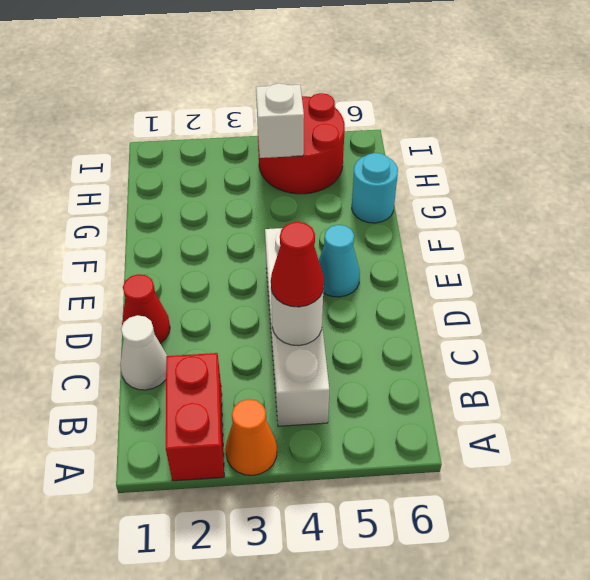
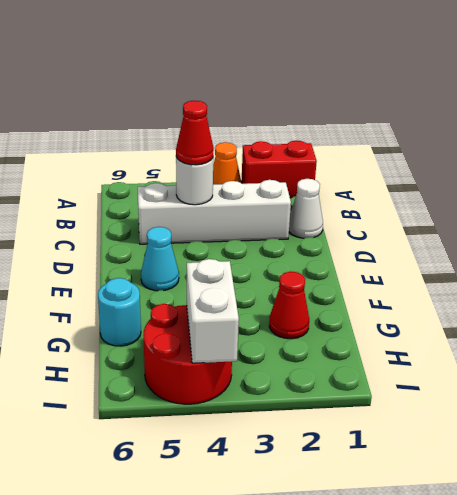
red brick A2:B2 level 1 -> red brick A1:A2 level 1
white brick B4:E4 level 1 -> white brick C2:C5 level 1
red cone D1 level 1 -> red cone G2 level 1
white brick H4 level 2 -> white brick H4:I4 level 2

